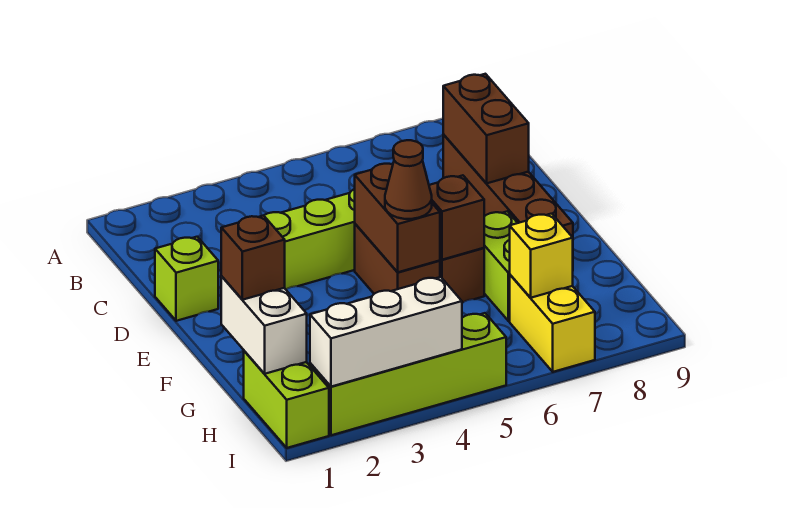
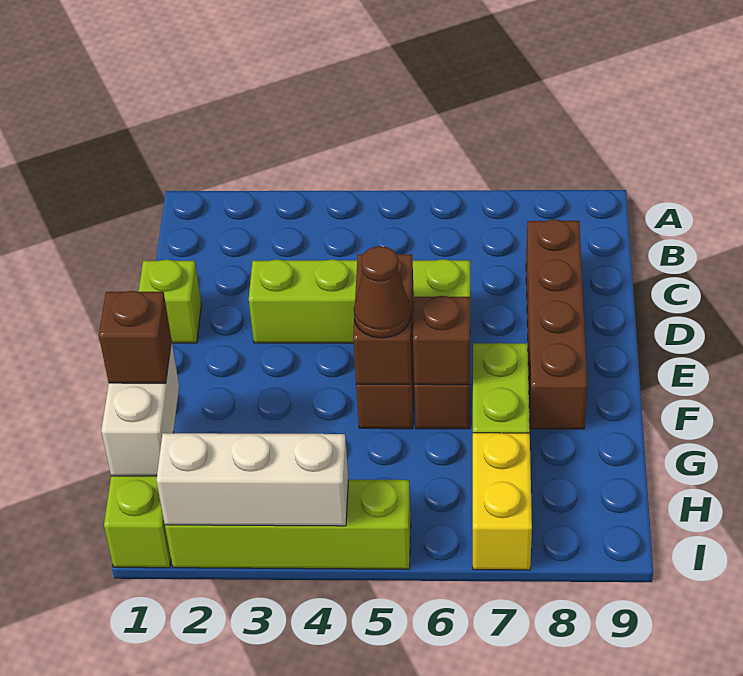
brown brick C8:D8 level 2 -> none
yellow brick H7 level 2 -> none

